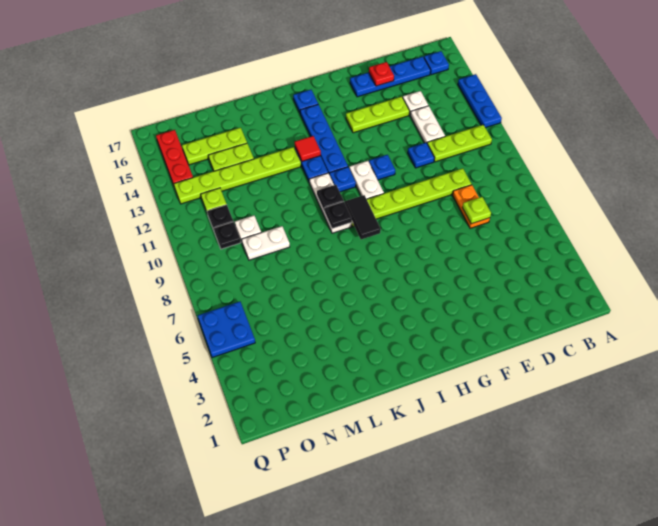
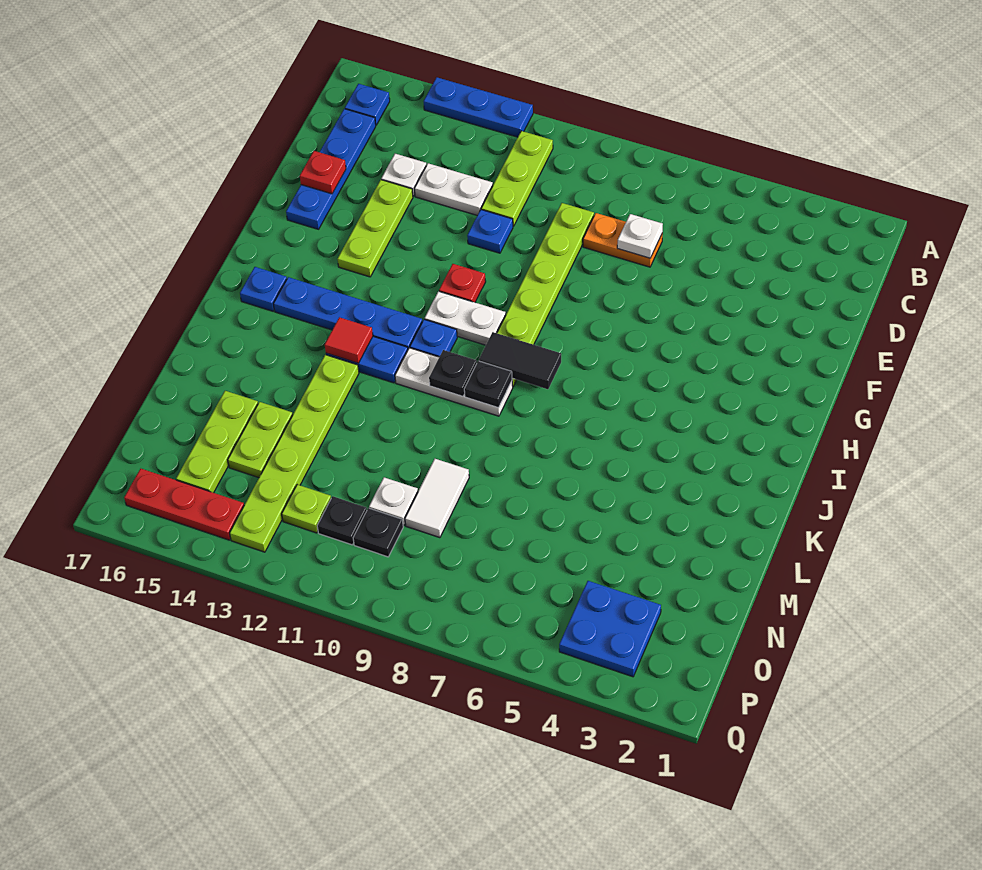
lime plate D7 level 2 -> white plate D7 level 2
blue plate G11 level 1 -> red plate G11 level 1
white plate M9:N9 level 1 -> white tile M9:N9 level 1
blue plate P5:Q6 level 1 -> blue plate O3:P4 level 1

